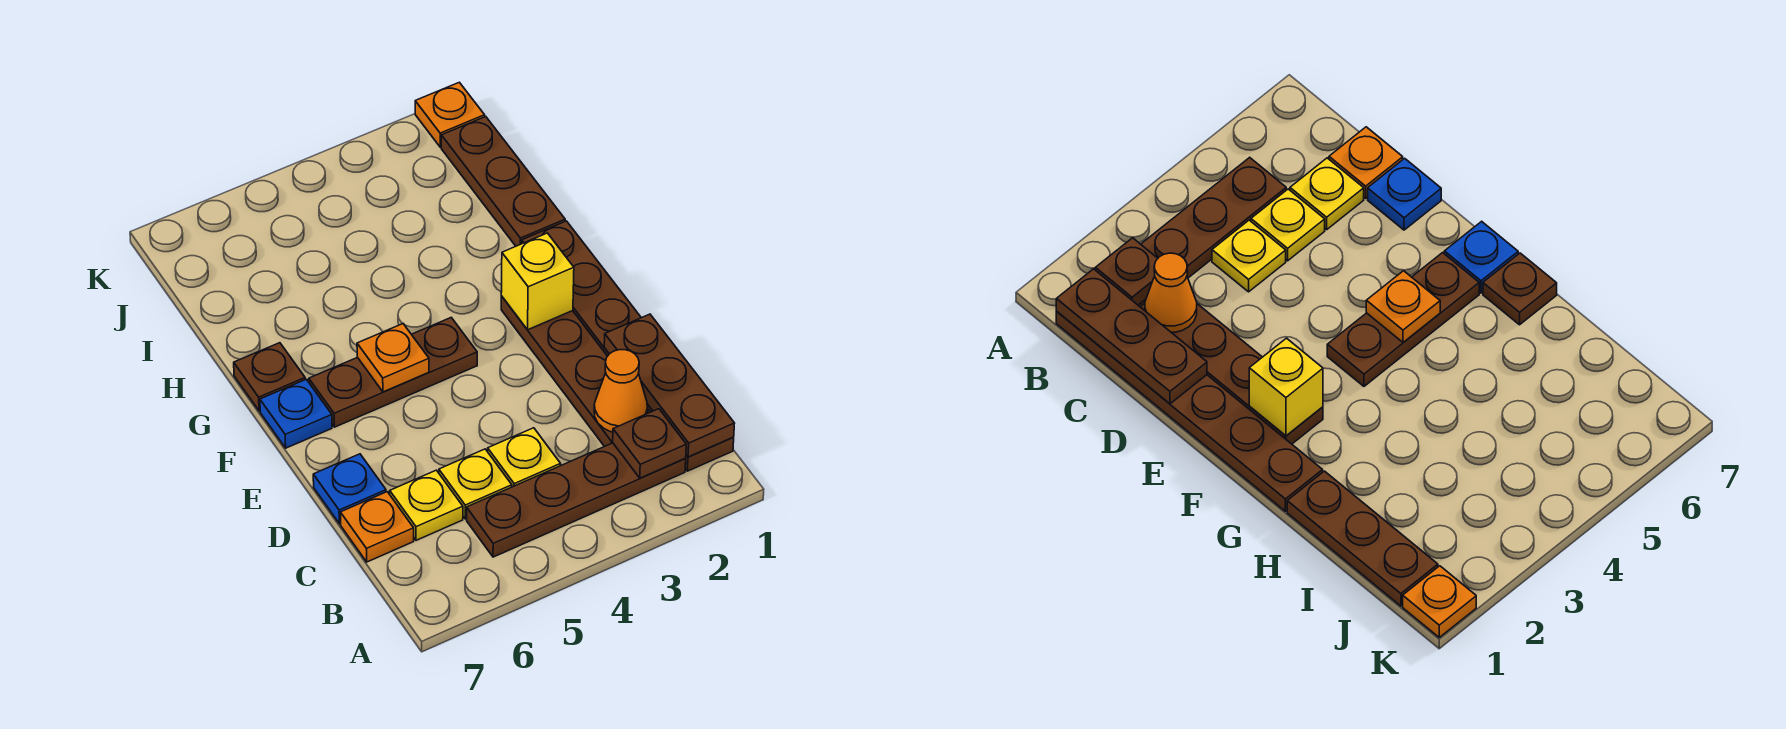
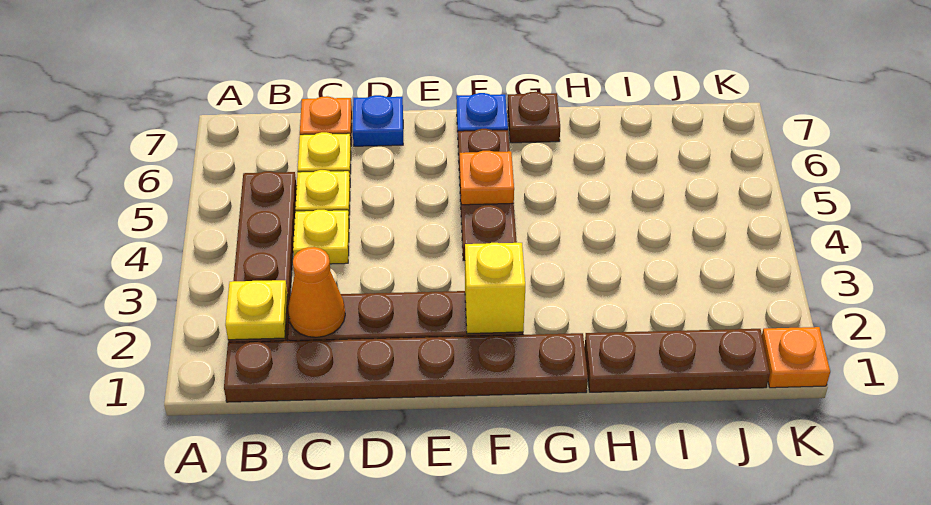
brown plate B1:D1 level 2 -> none
brown plate B2 level 2 -> yellow plate B2 level 2

